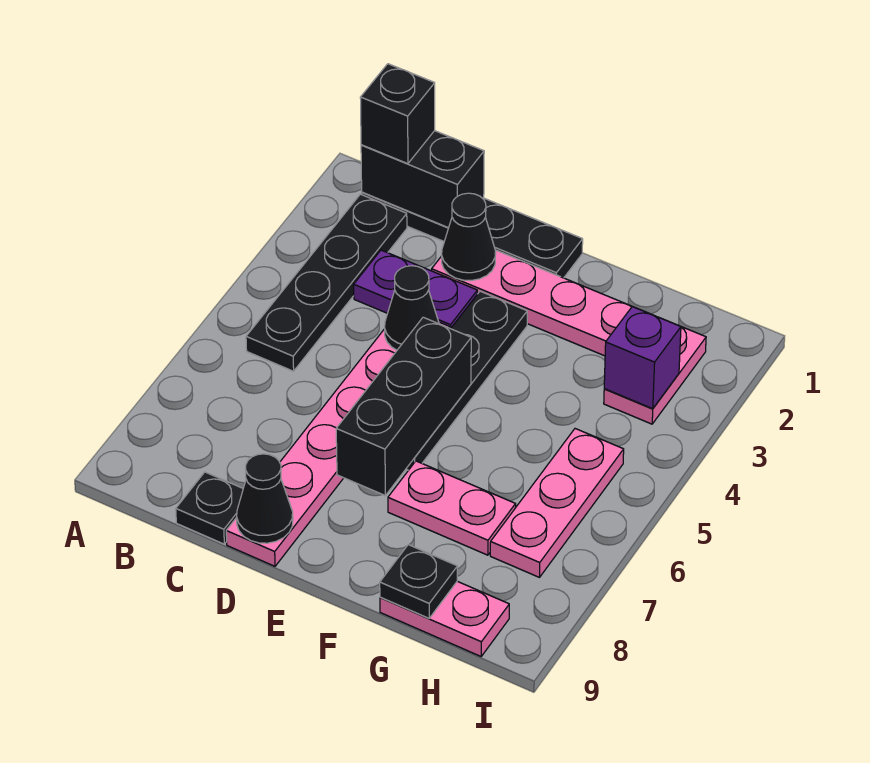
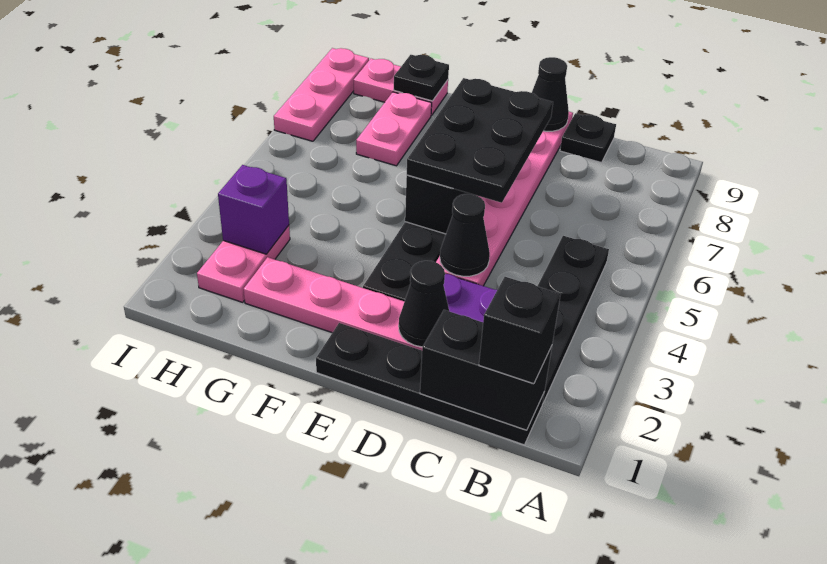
none -> black plate D5:E7 level 3
pink plate F7:G7 level 1 -> pink plate G7:G8 level 1
pink plate H5:H7 level 1 -> pink plate I7:I9 level 1

